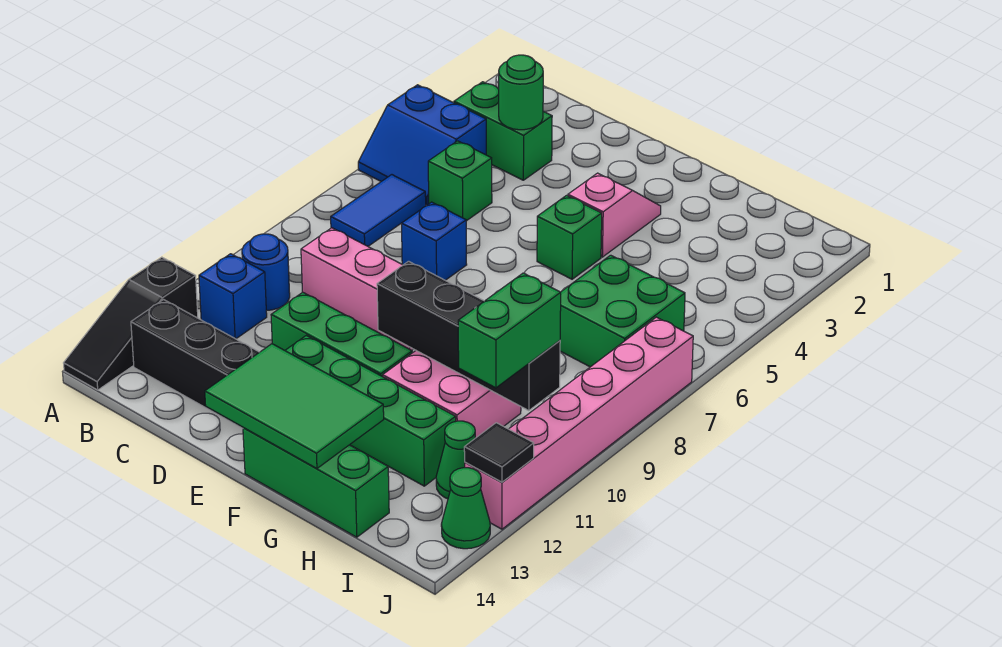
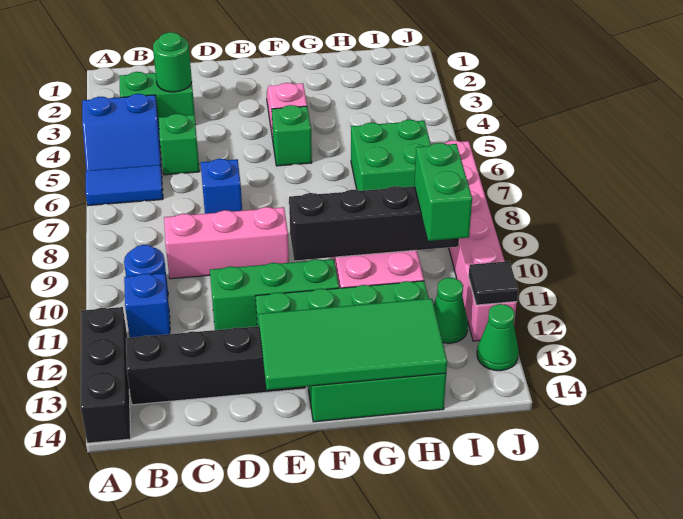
black slope A12:A14 level 1 top 12 -> black brick A12:A14 level 1
blue tile B6:B7 level 1 -> blue tile A6:B6 level 1
green tile E13:G14 level 2 -> green tile E13:H14 level 2

